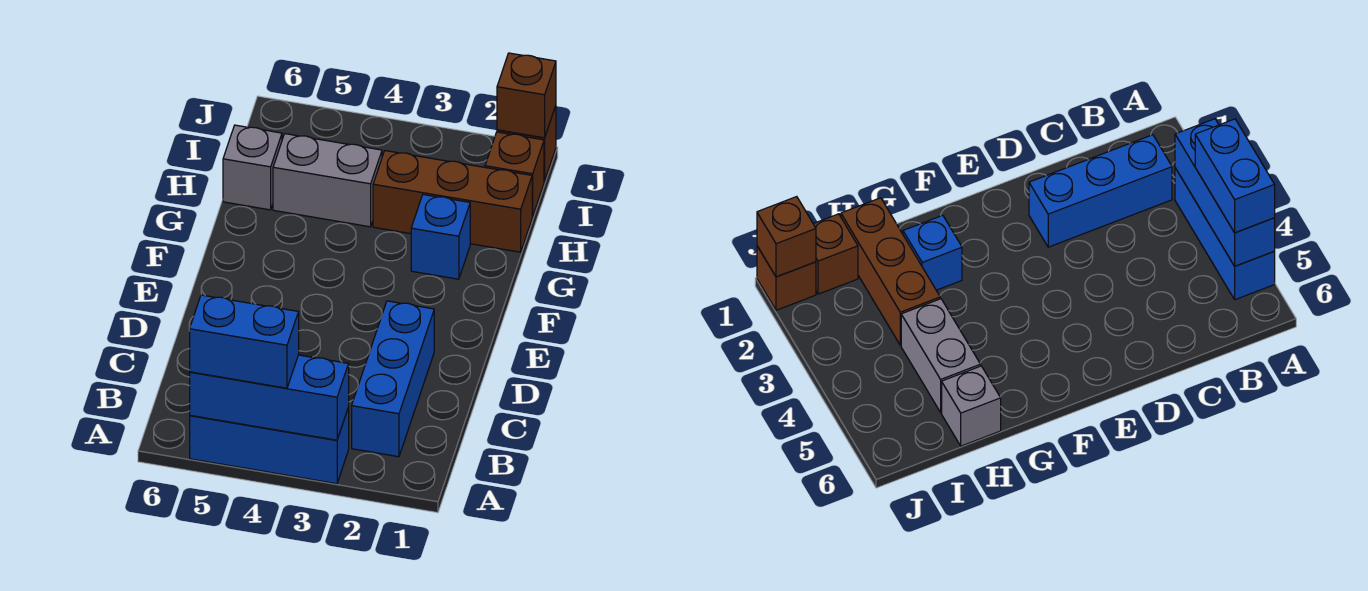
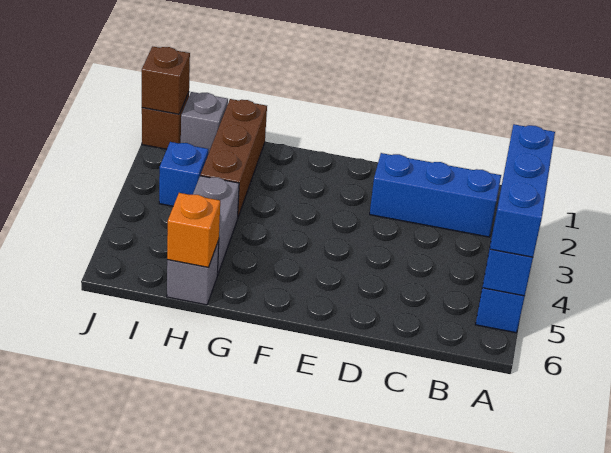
blue brick A4:A5 level 3 -> blue brick A3:A5 level 3
blue brick G2 level 1 -> blue brick I3 level 1
none -> orange brick H6 level 2
brown brick I1 level 1 -> grey brick I1 level 1

